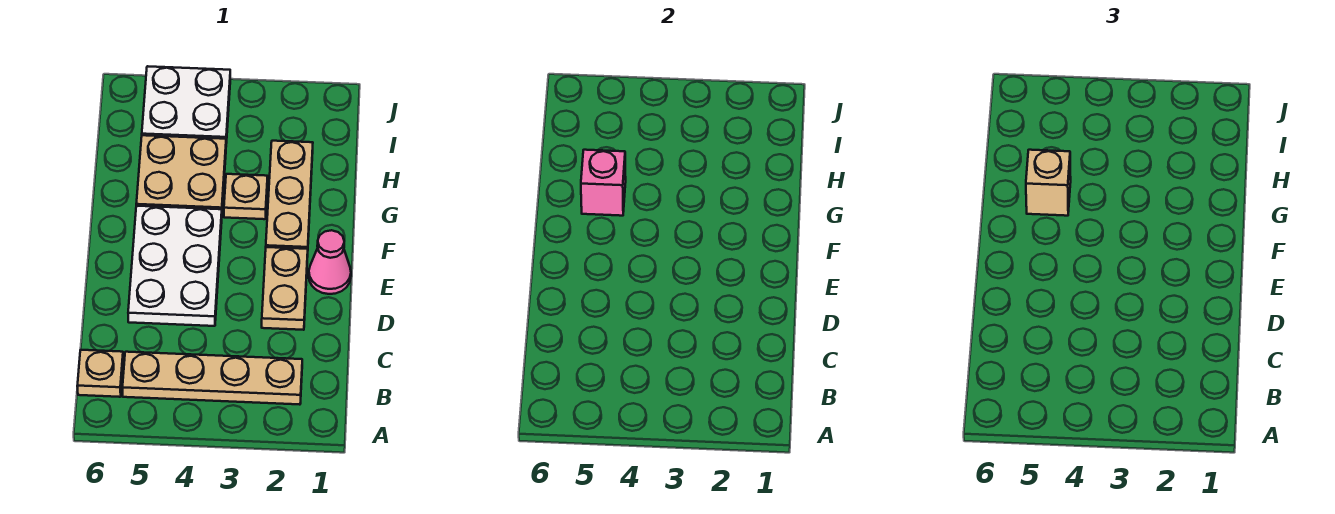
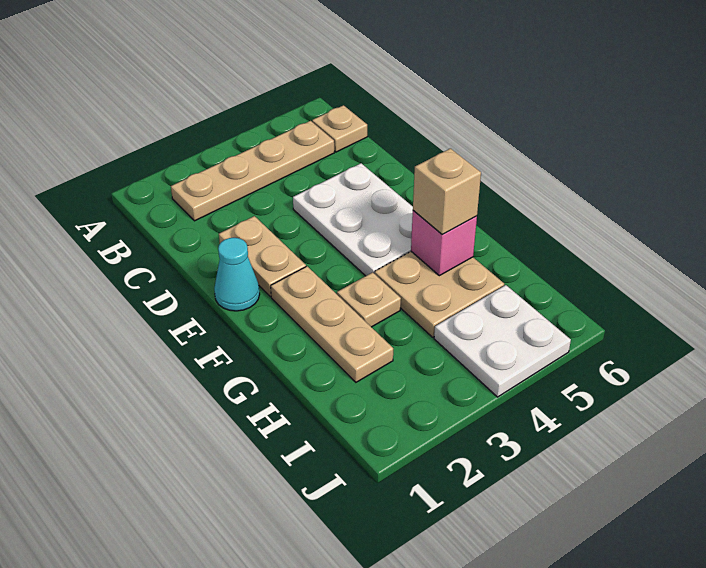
pink cone E1 level 1 -> cyan cone E1 level 1

